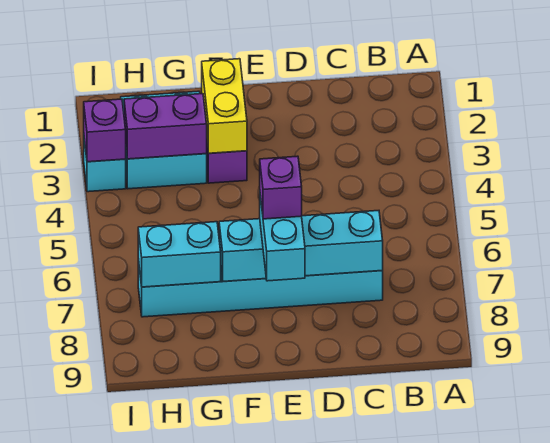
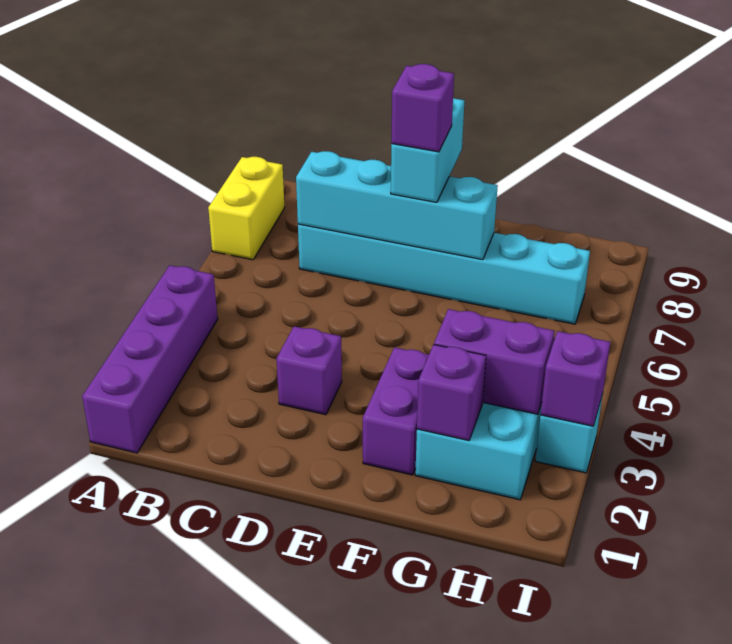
none -> purple brick A1:A4 level 1
none -> purple brick D3 level 1
yellow brick F2:F3 level 2 -> yellow brick A7:A8 level 1
none -> purple brick G2 level 2
cyan brick G7:H7 level 2 -> none

